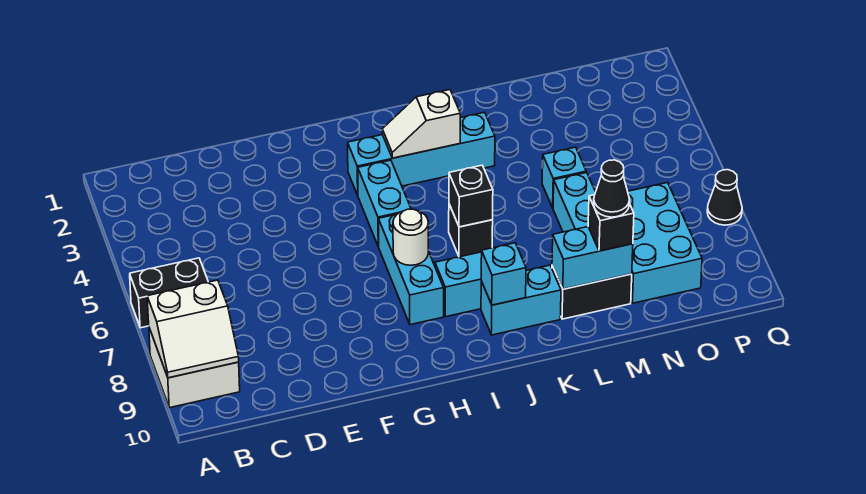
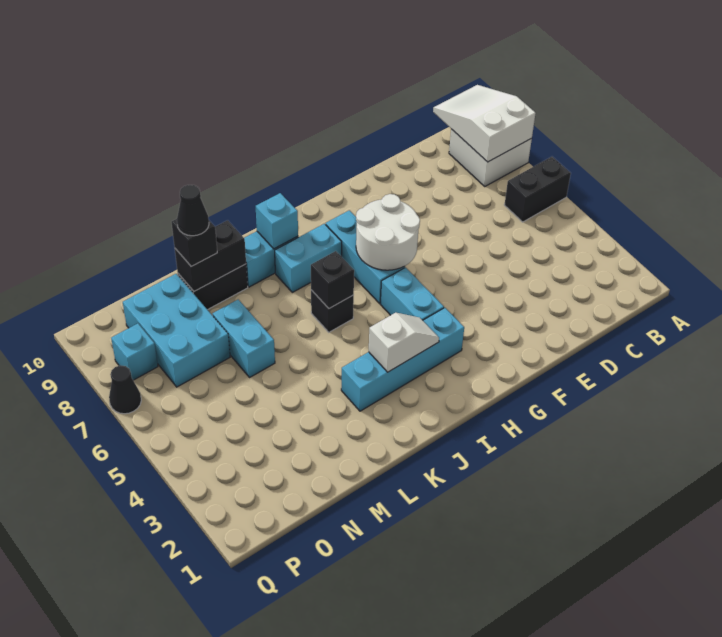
white slope A8:B9 level 2 top 8 -> white slope A8:B10 level 2 top 8
white round brick H7 level 2 -> white round brick G6:H7 level 2
cyan brick L9:M9 level 2 -> black brick L9:M9 level 2
cyan brick M5 level 1 -> cyan brick P8 level 1

